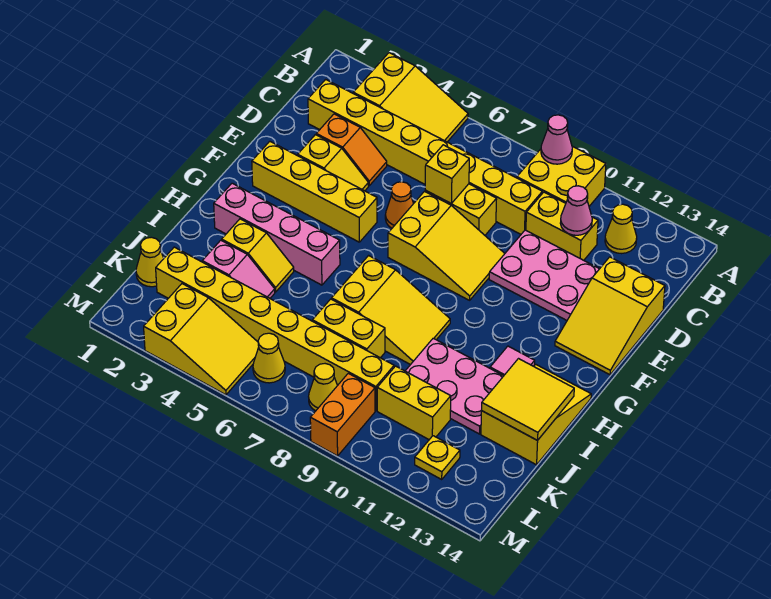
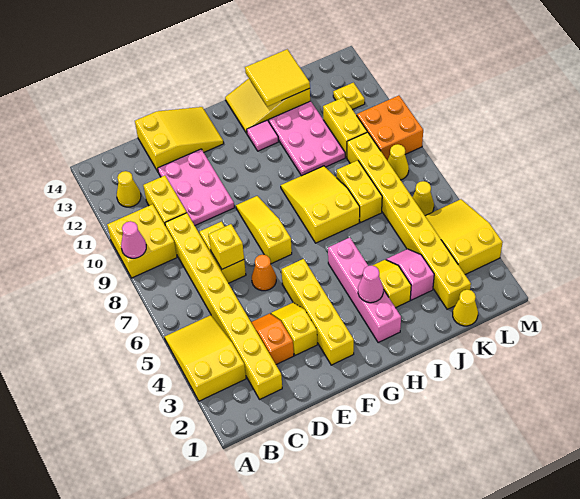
pink cone C11 level 2 -> pink cone H3 level 2
yellow slope E7:F9 level 1 top 7 -> yellow slope F7:F9 level 1 top 7
orange brick L9:M9 level 1 -> orange brick L9:M10 level 1

